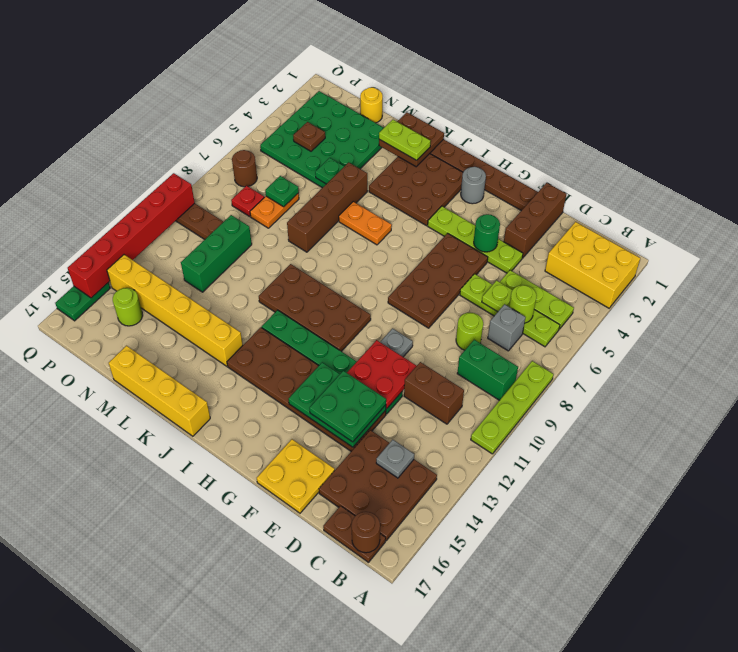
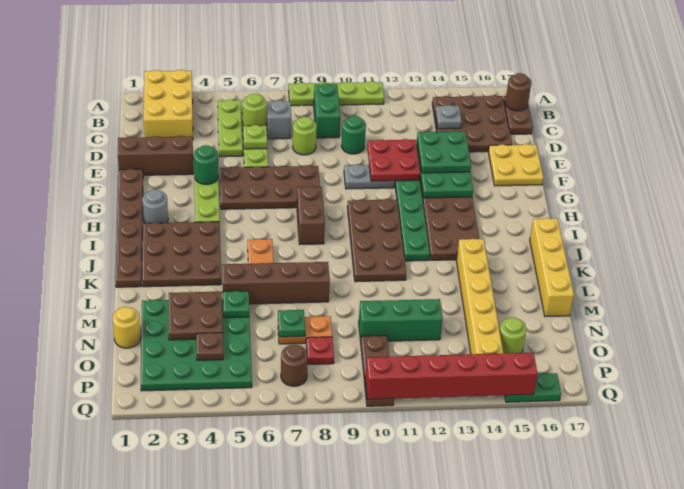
brown brick C11:D11 level 1 -> brown brick H8:I8 level 1
none -> green round brick D10 level 1
brown plate K1:L2 level 2 -> brown plate M3:N4 level 2
lime plate K2:L2 level 3 -> none

